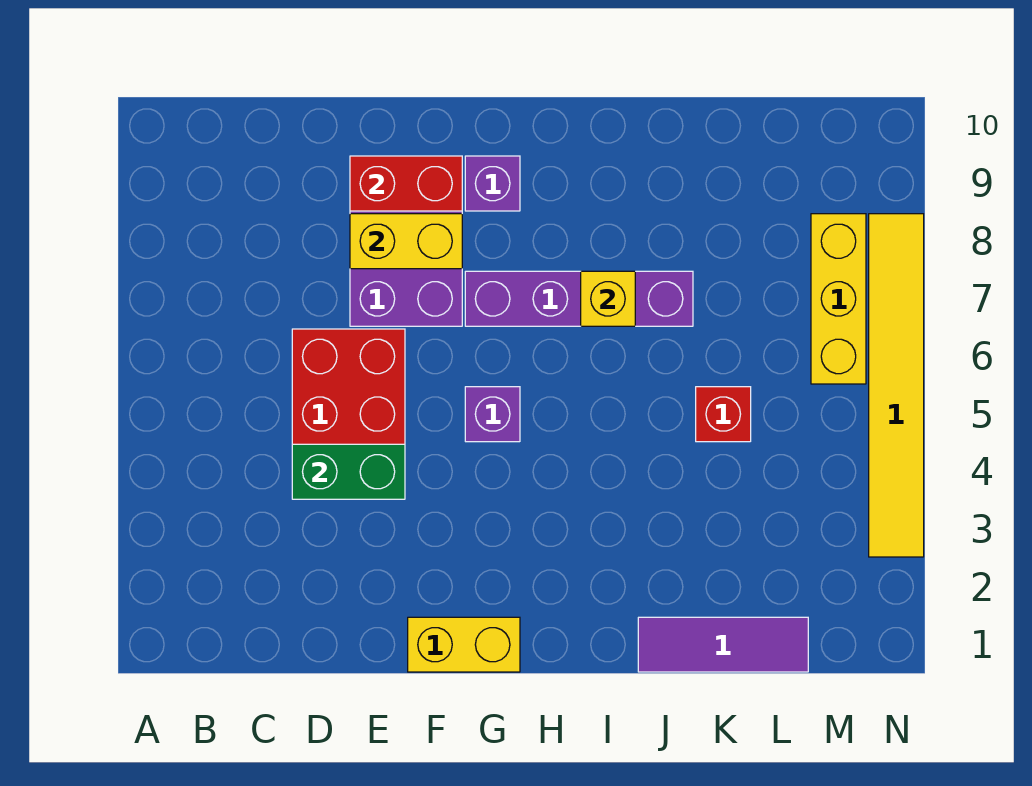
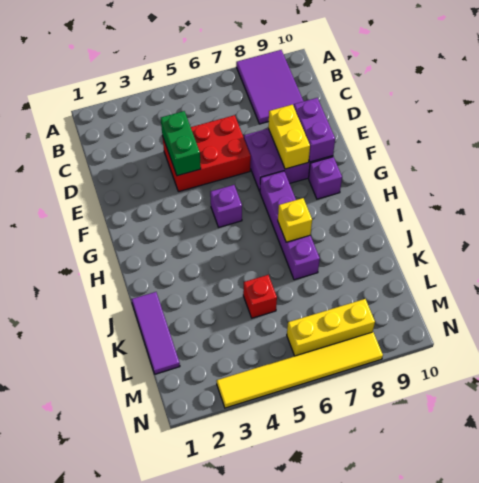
none -> purple tile A8:C9 level 1
red brick E9:F9 level 2 -> purple brick E9:F9 level 2
yellow brick F1:G1 level 1 -> none

